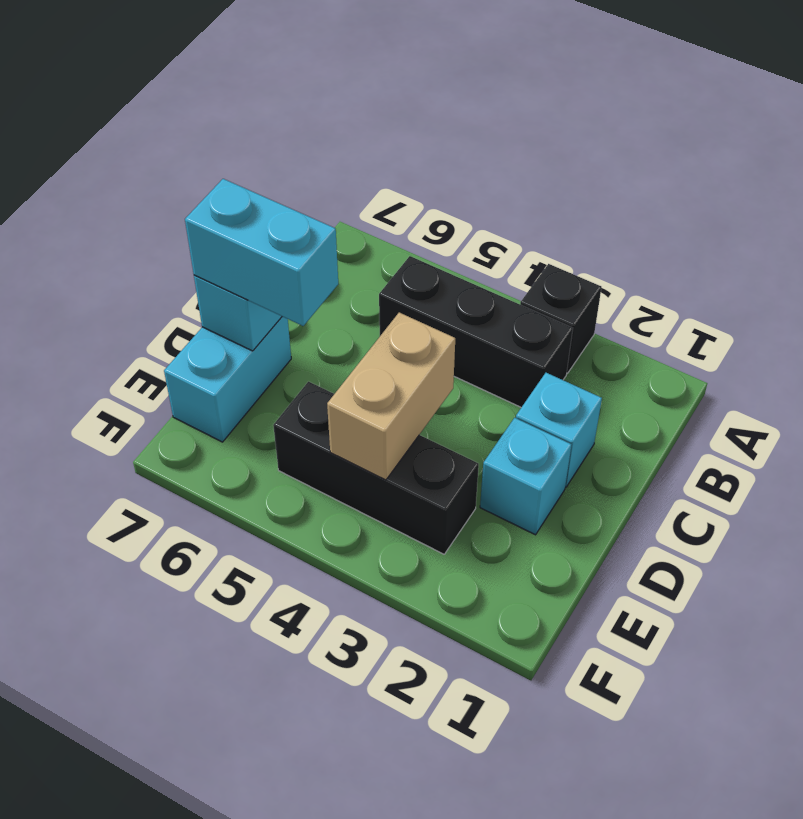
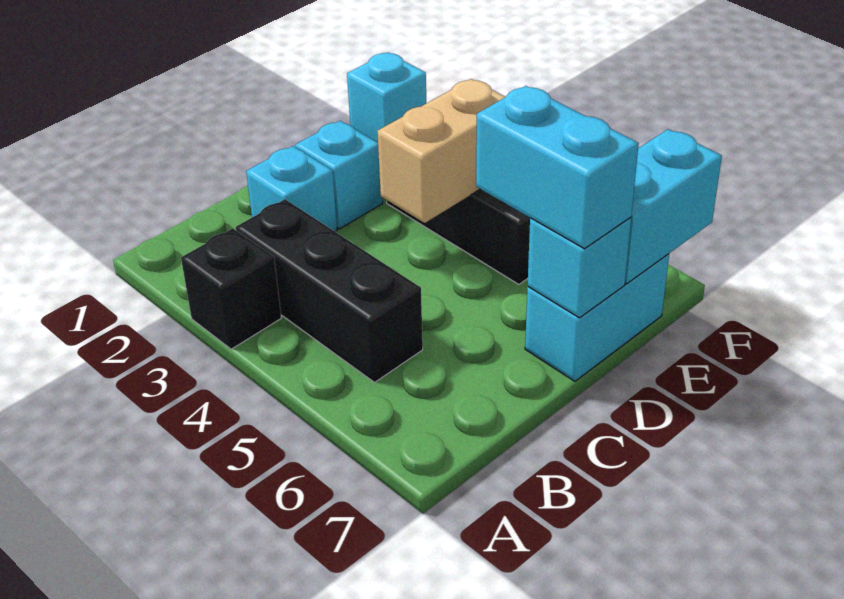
none -> cyan brick E7:F7 level 2
none -> cyan brick F1 level 1

